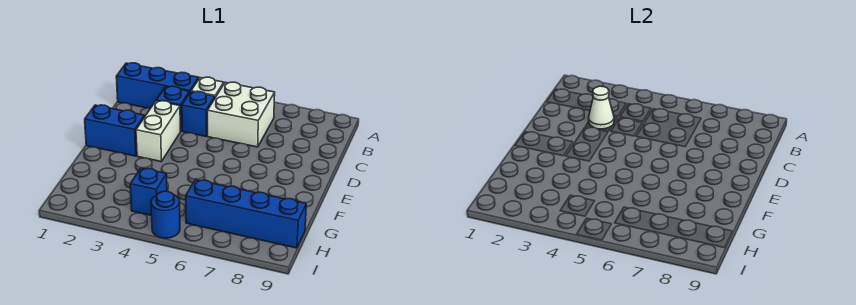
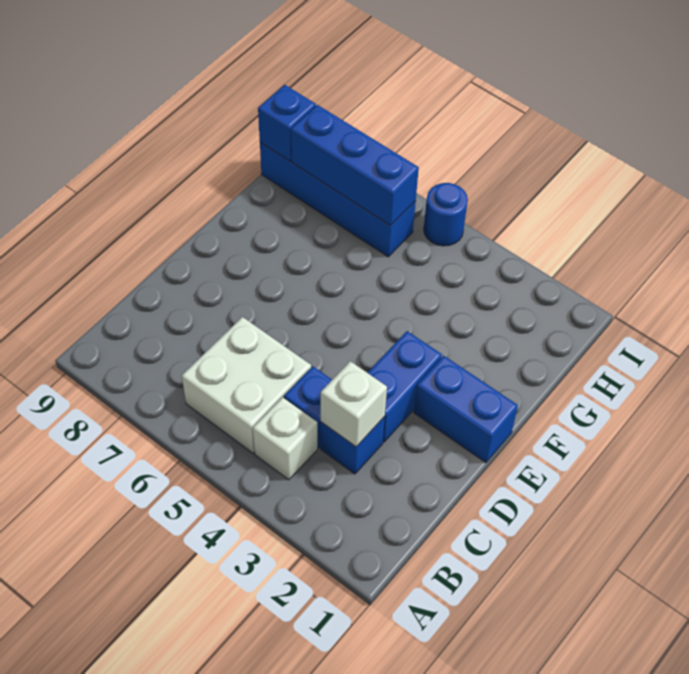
blue brick B1:B3 level 1 -> blue brick H6:H8 level 2
white cone C3 level 2 -> white brick C3 level 2
white brick D3:E3 level 1 -> blue brick D3:E3 level 1
blue brick H4 level 1 -> blue brick H9 level 2

